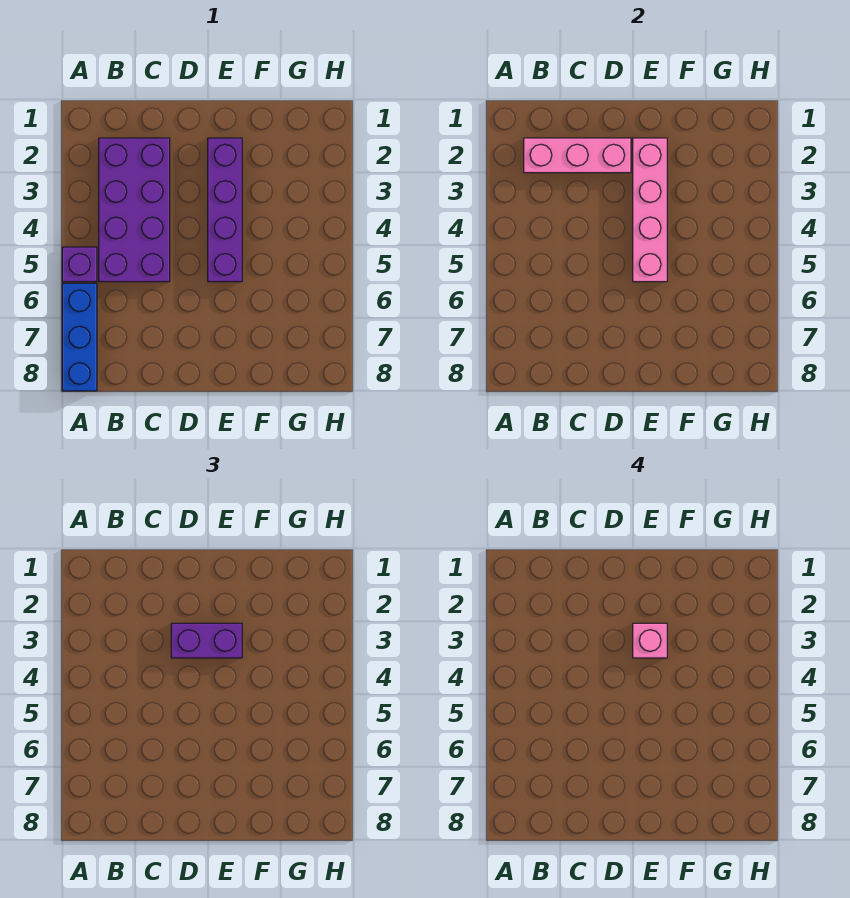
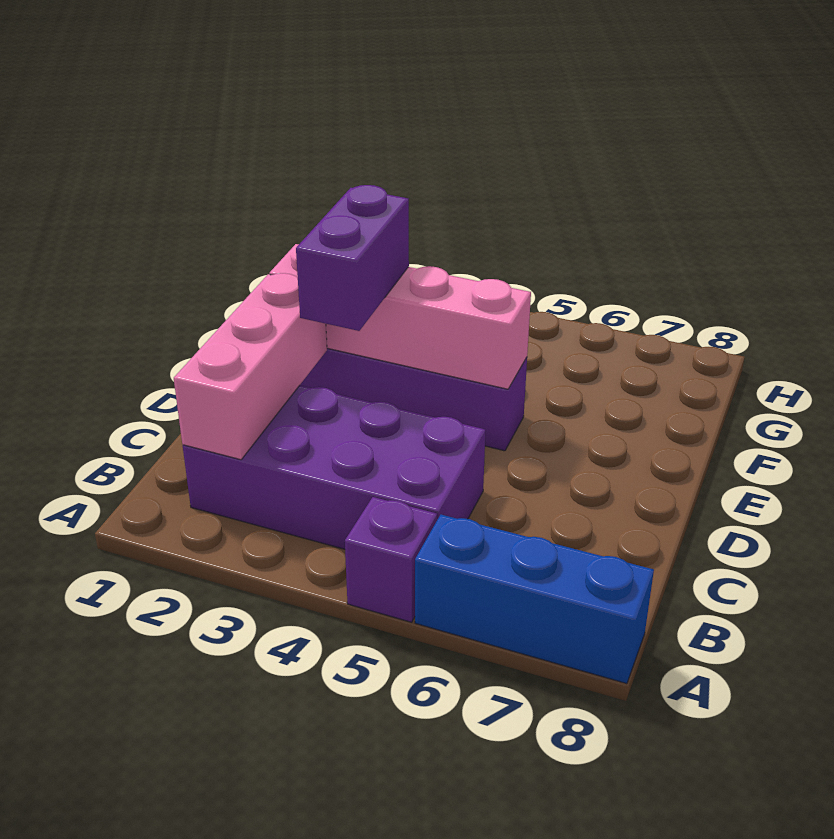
pink brick E3 level 4 -> none

